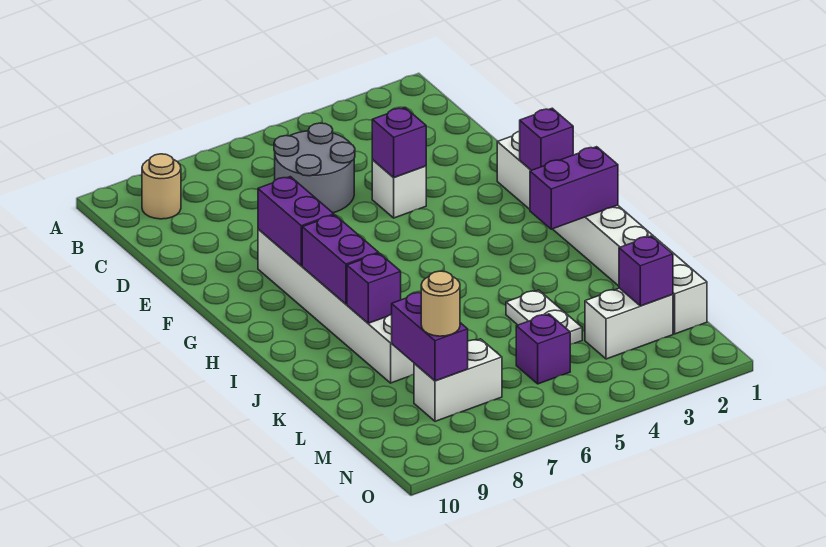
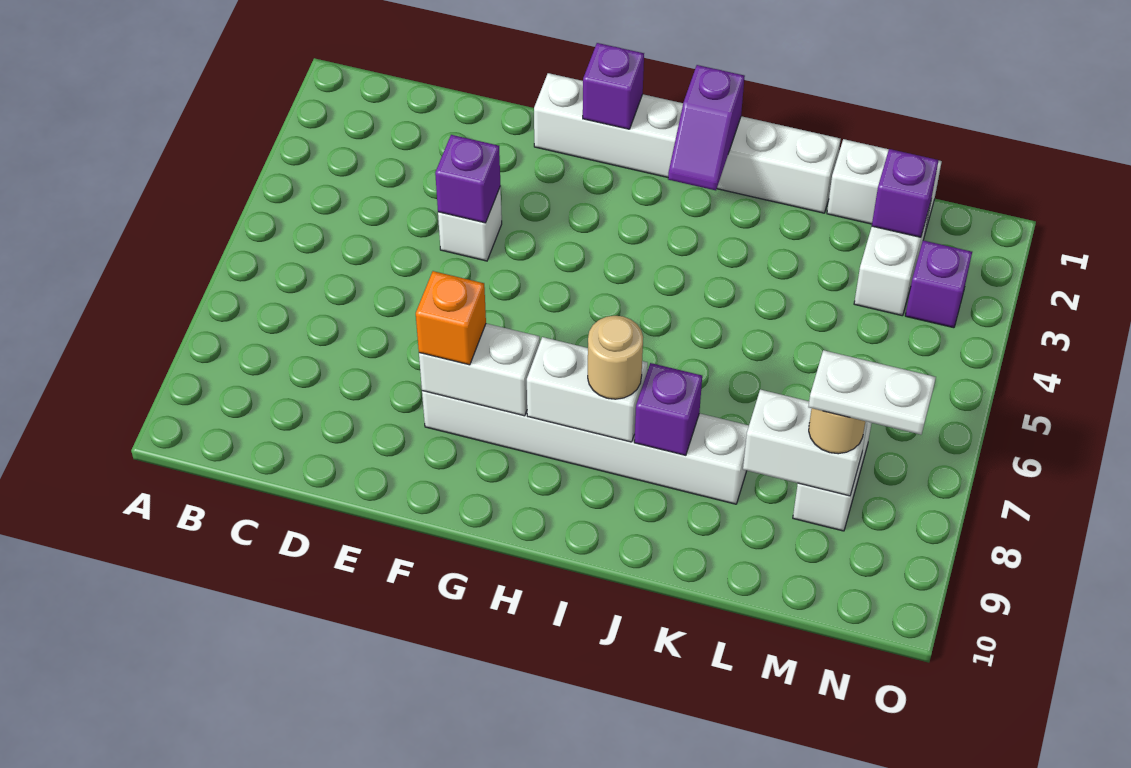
tan round brick B9 level 1 -> tan round brick I8 level 3
grey round brick C5:D6 level 1 -> none
purple brick F8:G8 level 2 -> white brick F8:G8 level 2
none -> orange brick F8 level 3
purple brick H8:I8 level 2 -> white brick H8:I8 level 2
purple brick I1:I2 level 2 -> purple slope I1:I2 level 2 top 1
white plate K4:L4 level 1 -> white plate M8:N8 level 4
purple brick L8:M8 level 2 -> white brick L8:M8 level 2
purple brick M5 level 1 -> purple brick N3 level 1

